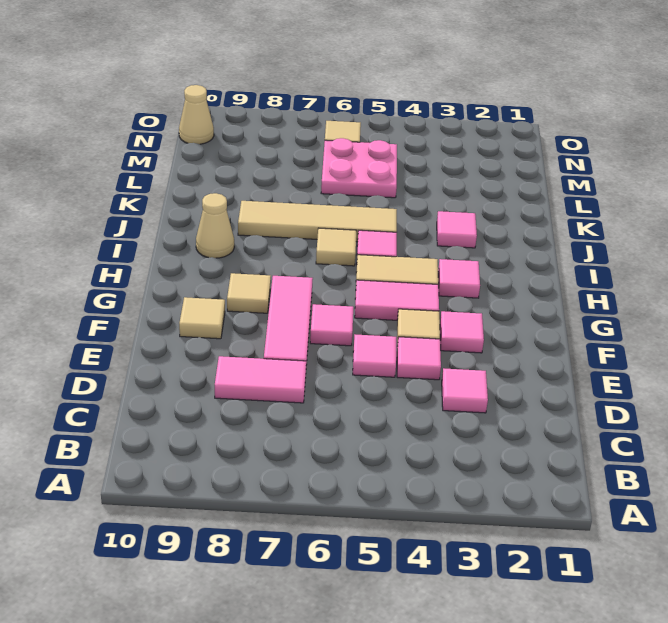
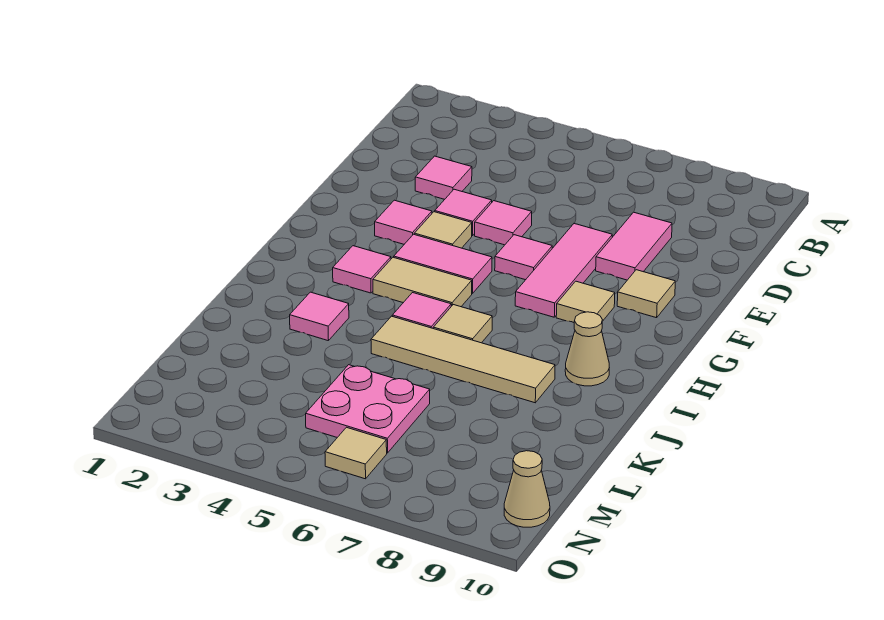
pink tile D7:D8 level 1 -> pink tile D8:E8 level 1

